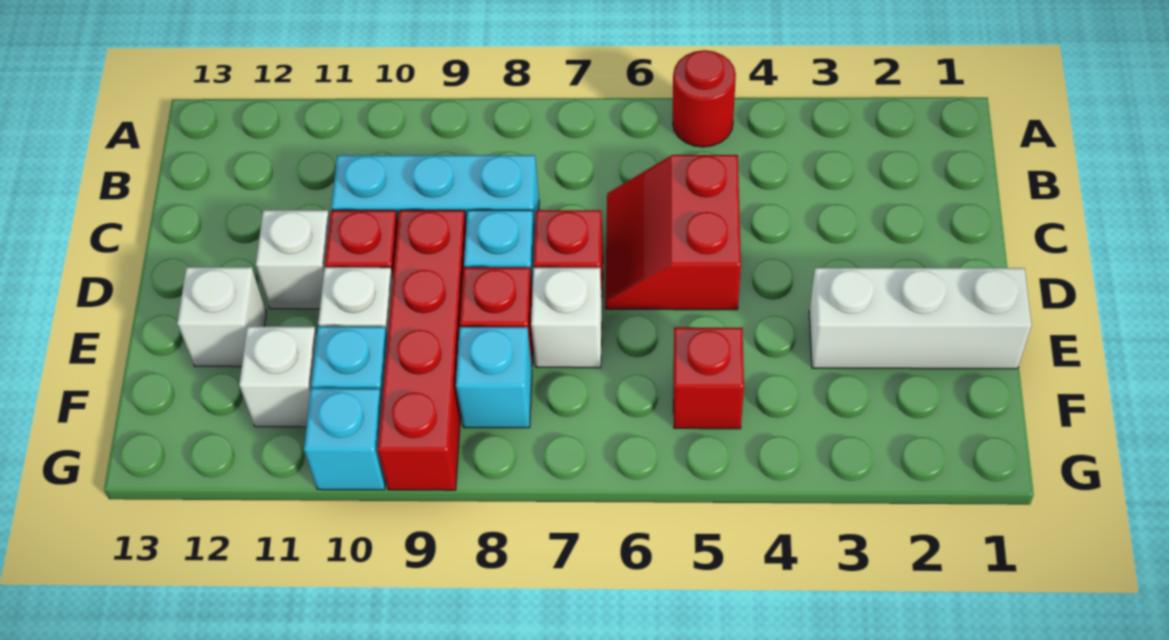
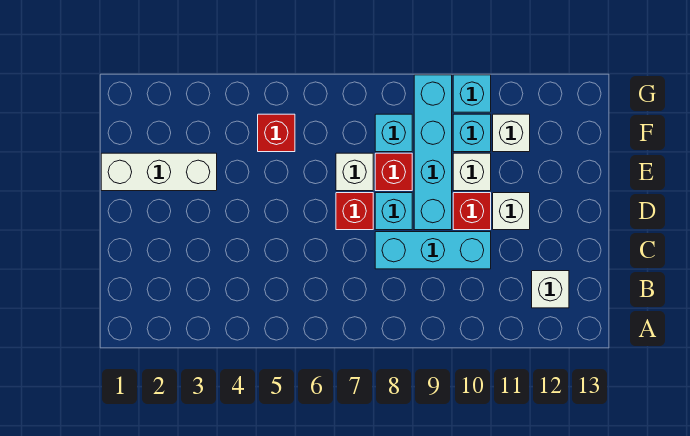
red round brick A5 level 1 -> none
red slope C5:D6 level 1 top 5 -> none
red brick D9:G9 level 1 -> cyan brick D9:G9 level 1
white brick E12 level 1 -> white brick B12 level 1

